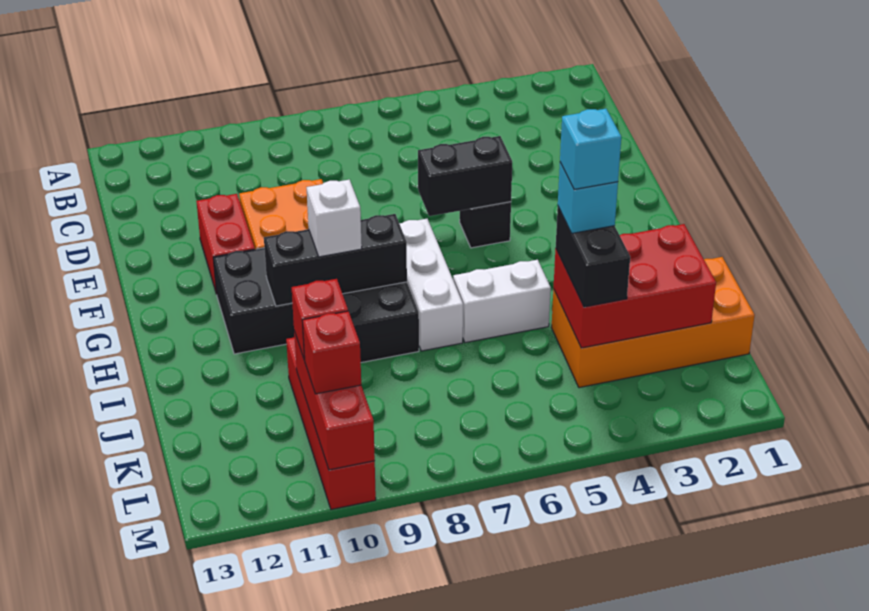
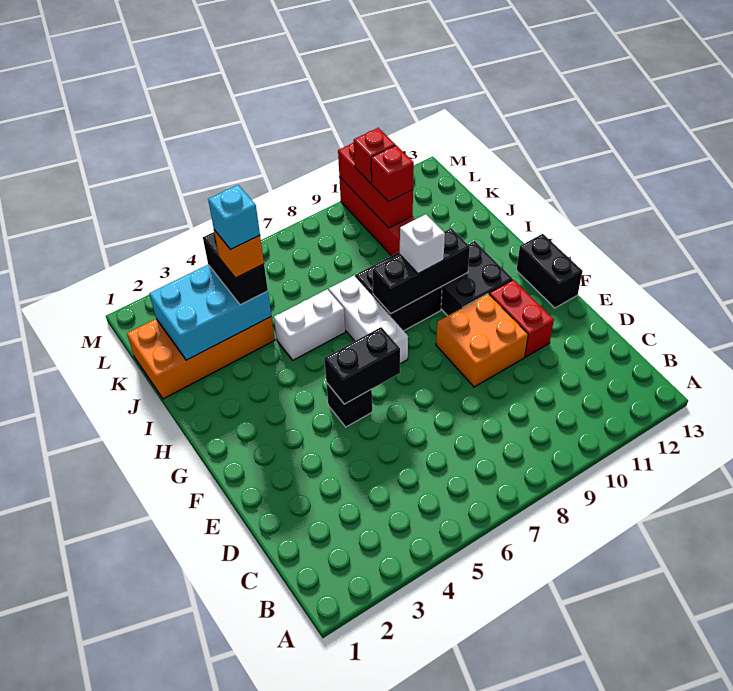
none -> black brick F13:G13 level 1
red brick J2:K4 level 2 -> cyan brick J2:K4 level 2
cyan brick J4 level 4 -> orange brick J4 level 4

